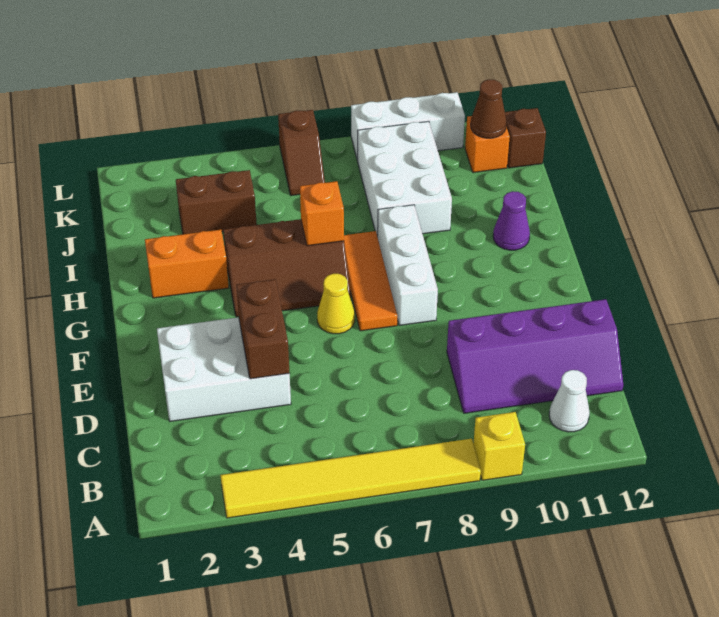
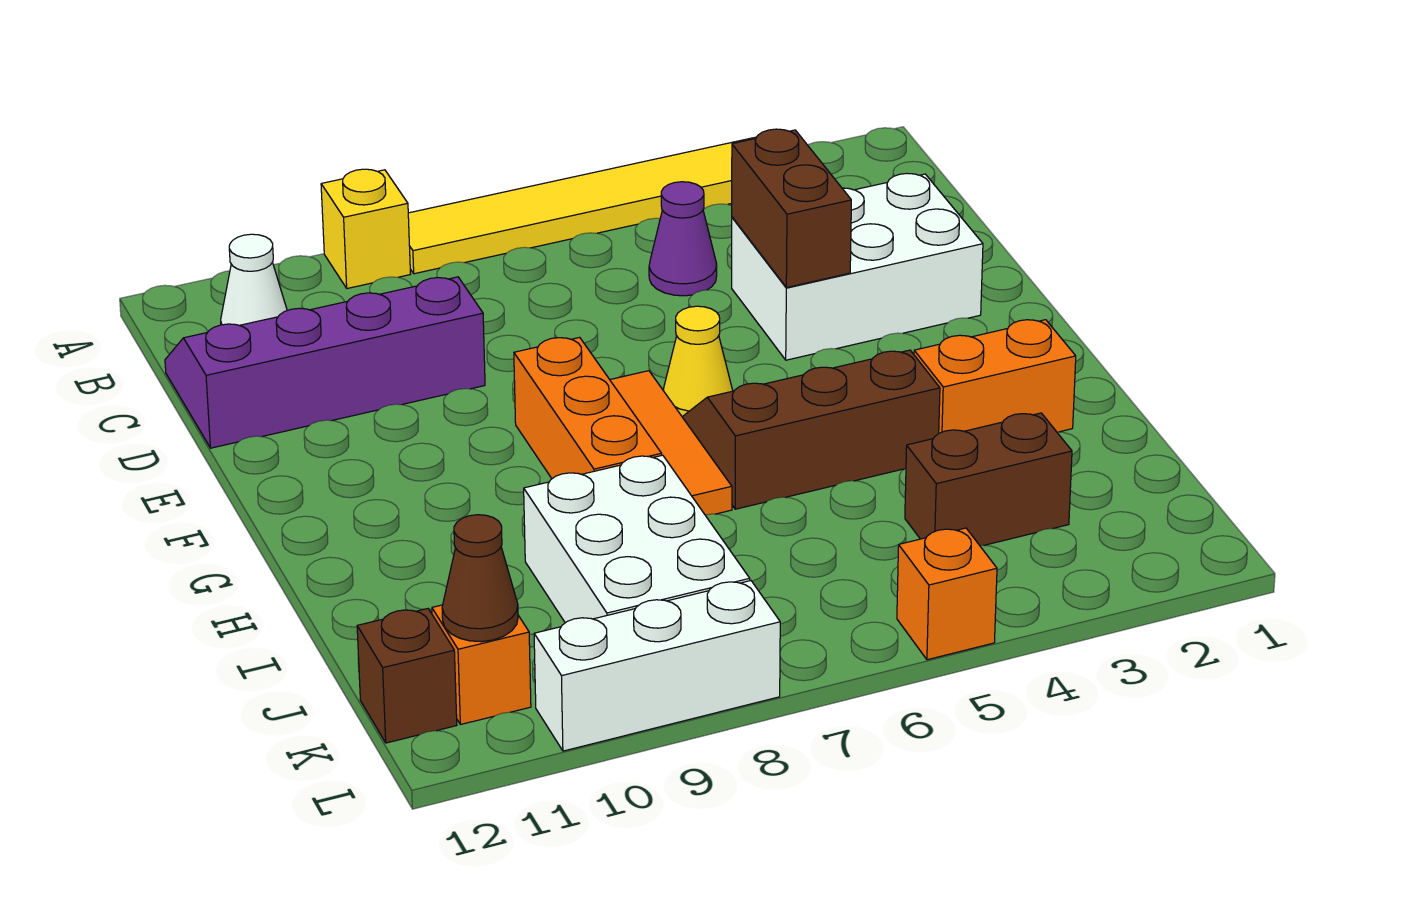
white brick F8:H8 level 1 -> orange brick F8:H8 level 1
orange brick H6 level 2 -> orange brick L5 level 1
purple cone H11 level 1 -> purple cone C5 level 1
brown slope K6:L6 level 1 top L -> none

